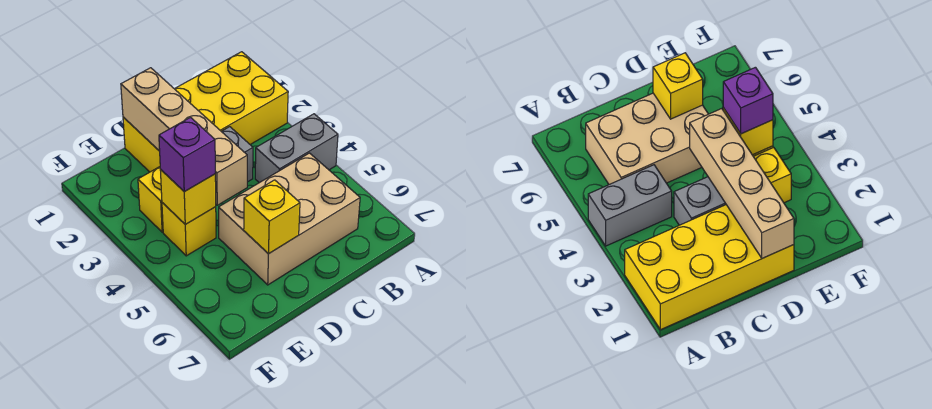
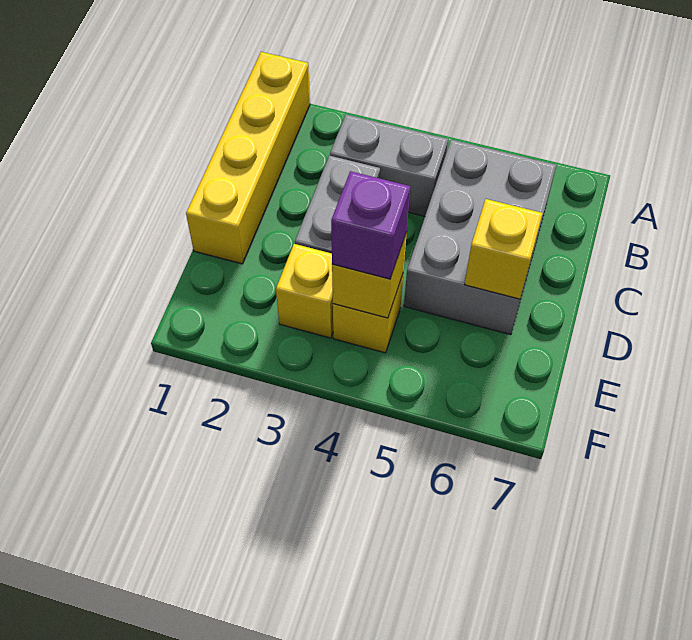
yellow brick A1:D2 level 1 -> yellow brick A1:D1 level 1
grey brick A4:B4 level 1 -> grey brick B3:B4 level 1
tan brick B5:D6 level 1 -> grey brick B5:D6 level 1
tan brick D1:D4 level 2 -> none

